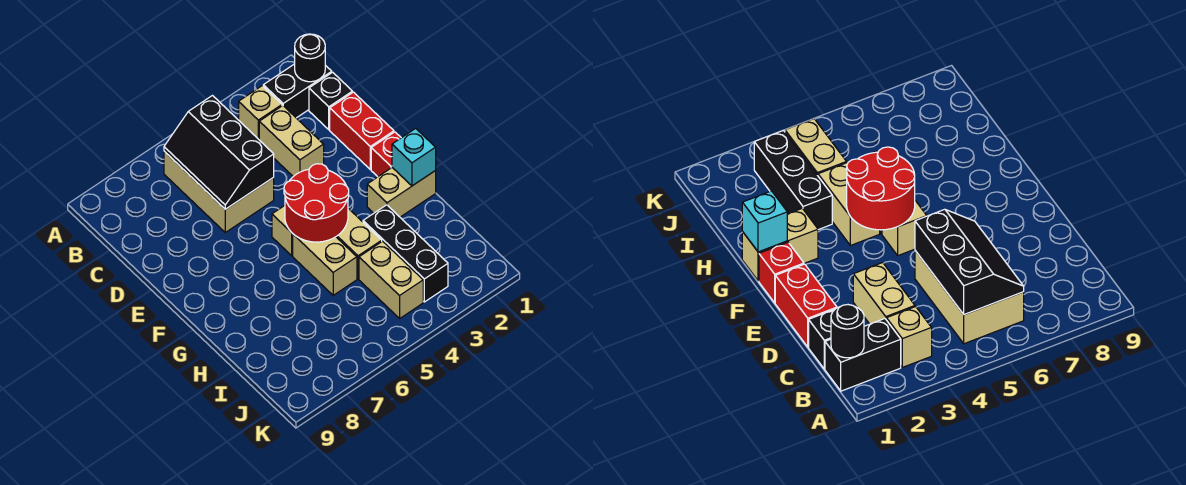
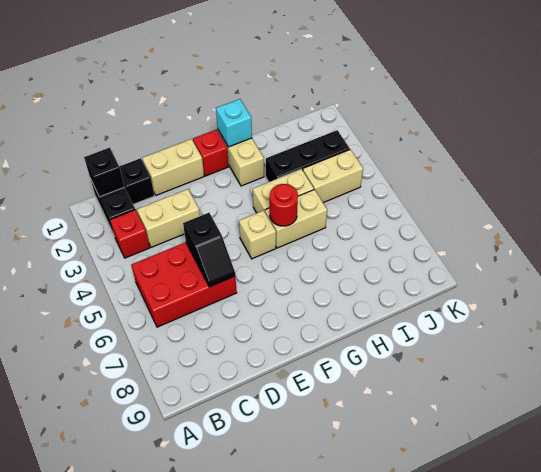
black round brick B1 level 2 -> black brick B1 level 2
tan brick B3 level 1 -> red brick B3 level 1
tan brick B5:D6 level 1 -> red brick B5:D6 level 1
black slope B5:D6 level 2 top 5 -> black slope D5:D6 level 2 top 5
red brick D1:E1 level 1 -> tan brick D1:E1 level 1
red round brick F4:G5 level 2 -> red round brick G5 level 2

